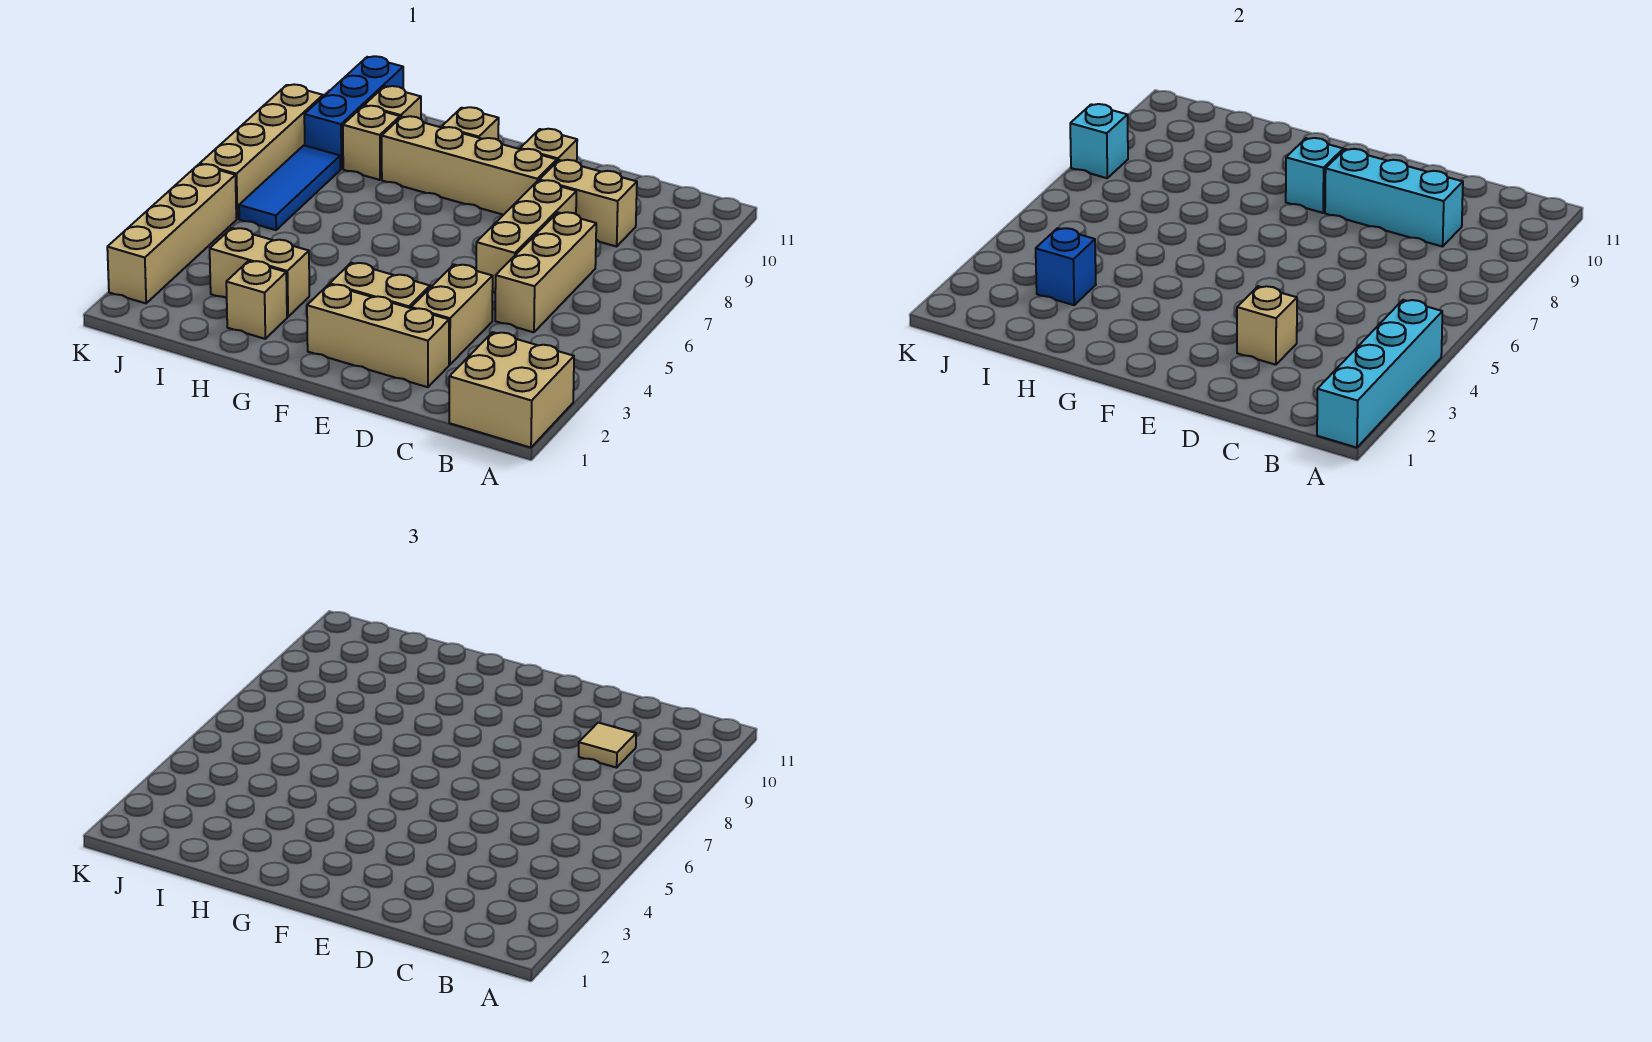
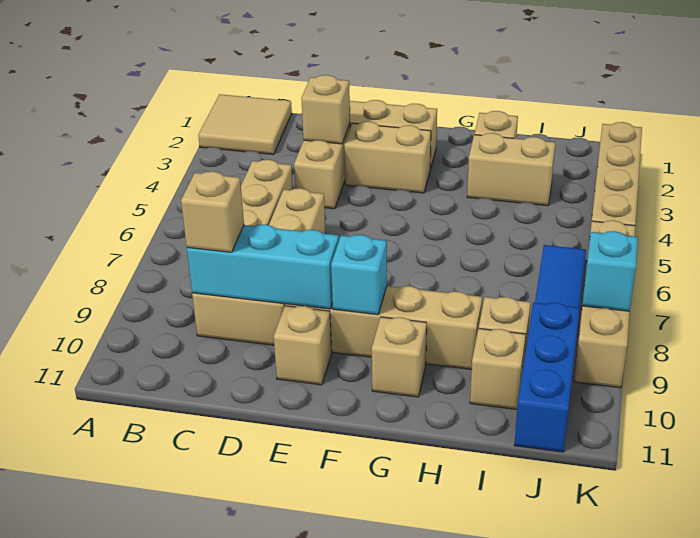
tan brick A1:B2 level 1 -> tan tile A1:B2 level 1
cyan brick A1:A4 level 2 -> none
tan tile C9 level 3 -> tan brick C9 level 3
blue brick I3 level 2 -> none

